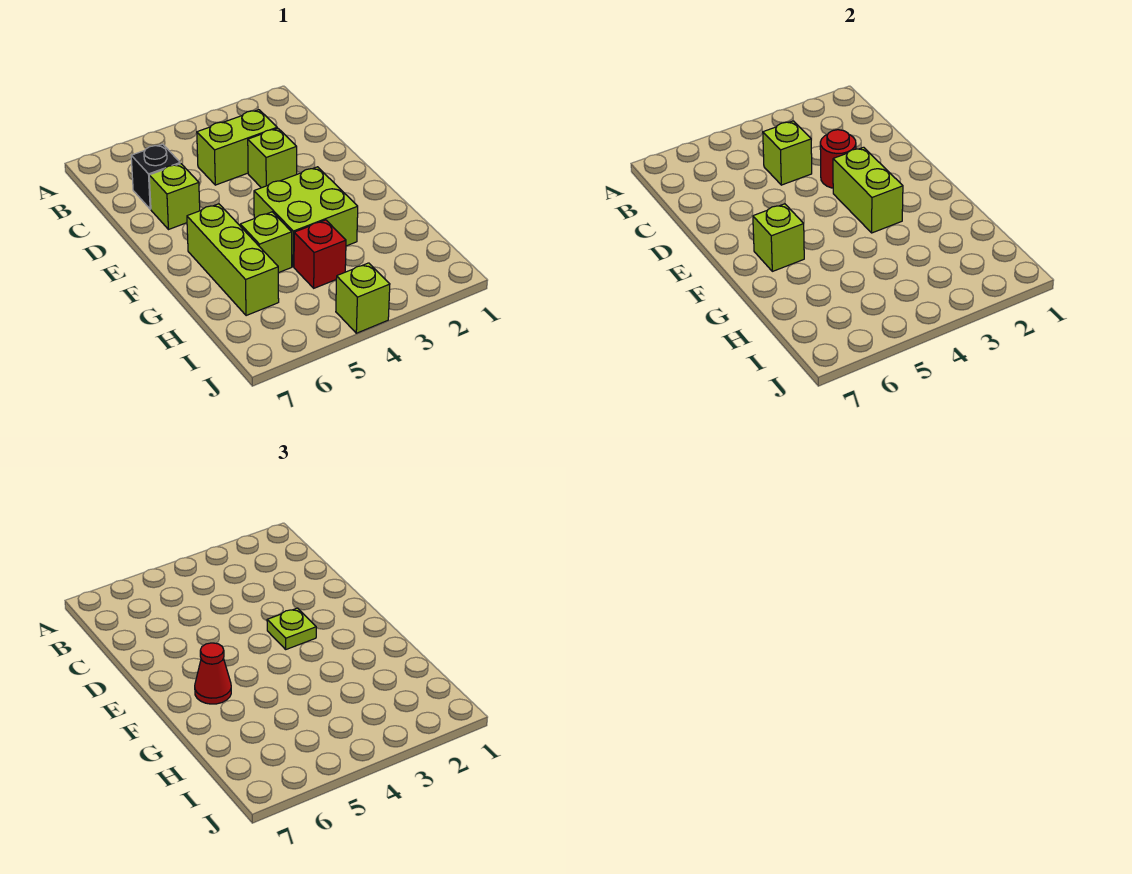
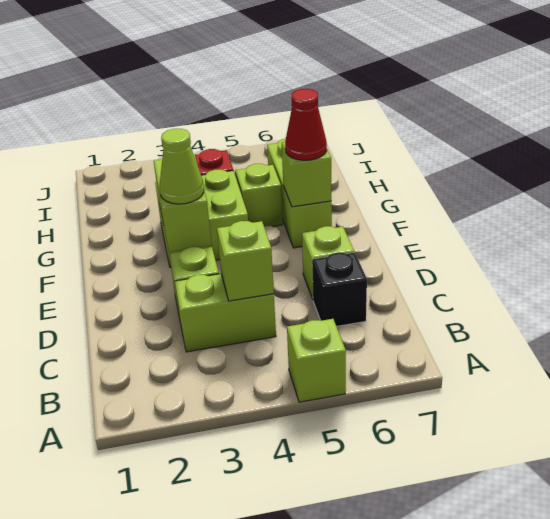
red round brick D3 level 2 -> none
lime plate E3 level 3 -> lime cone E3 level 3
lime brick J4 level 1 -> lime brick A5 level 1

